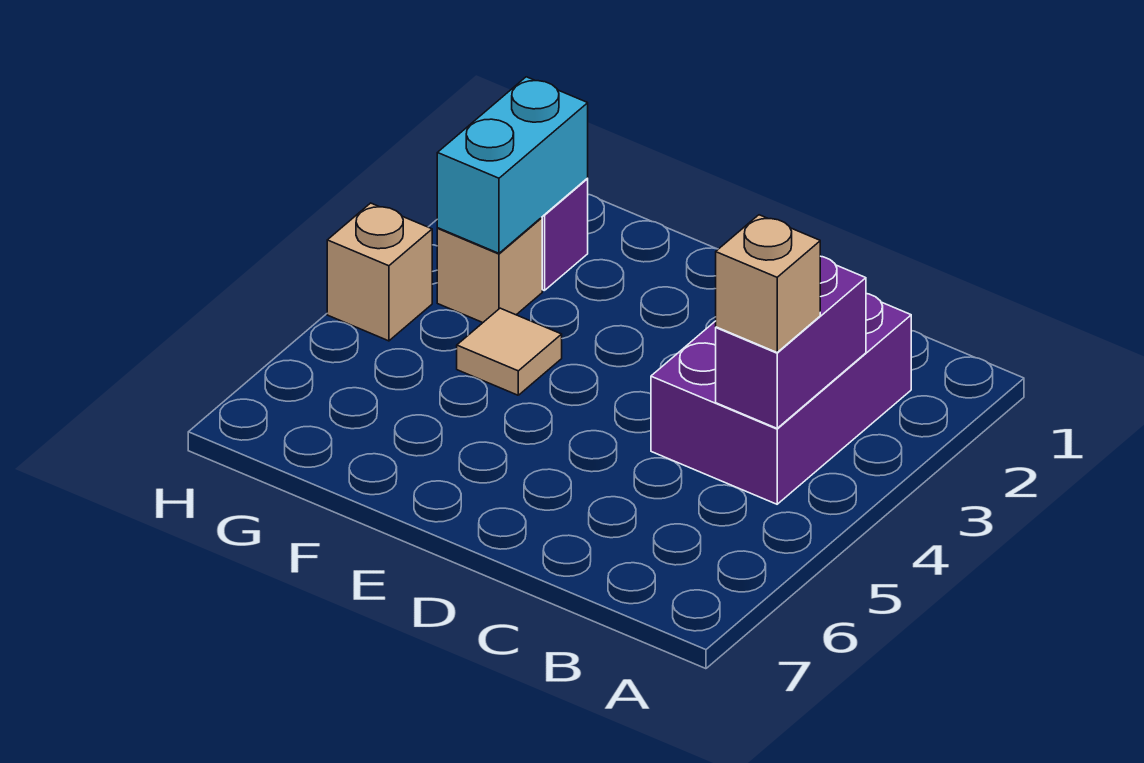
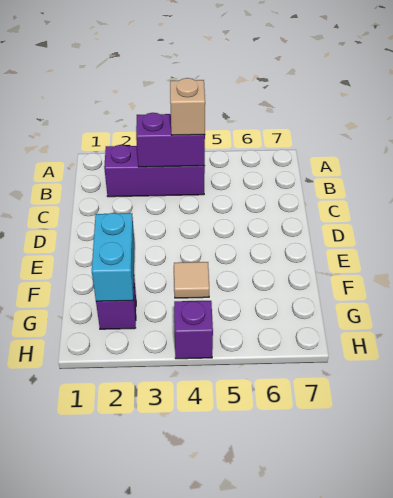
purple brick B2:C4 level 1 -> purple brick B2:B4 level 1
cyan brick G2:G3 level 2 -> cyan brick F2:G2 level 2
tan brick G3 level 1 -> none
tan brick H4 level 1 -> purple brick H4 level 1

